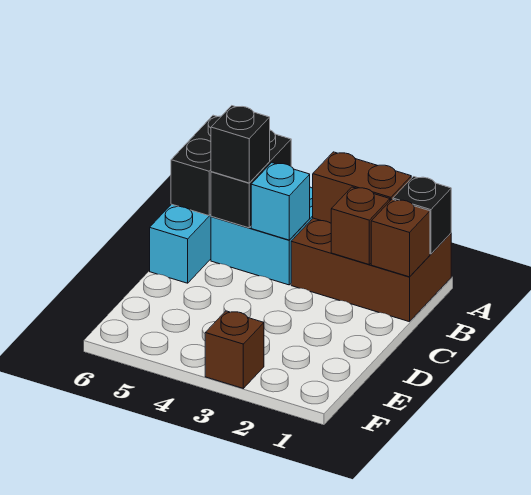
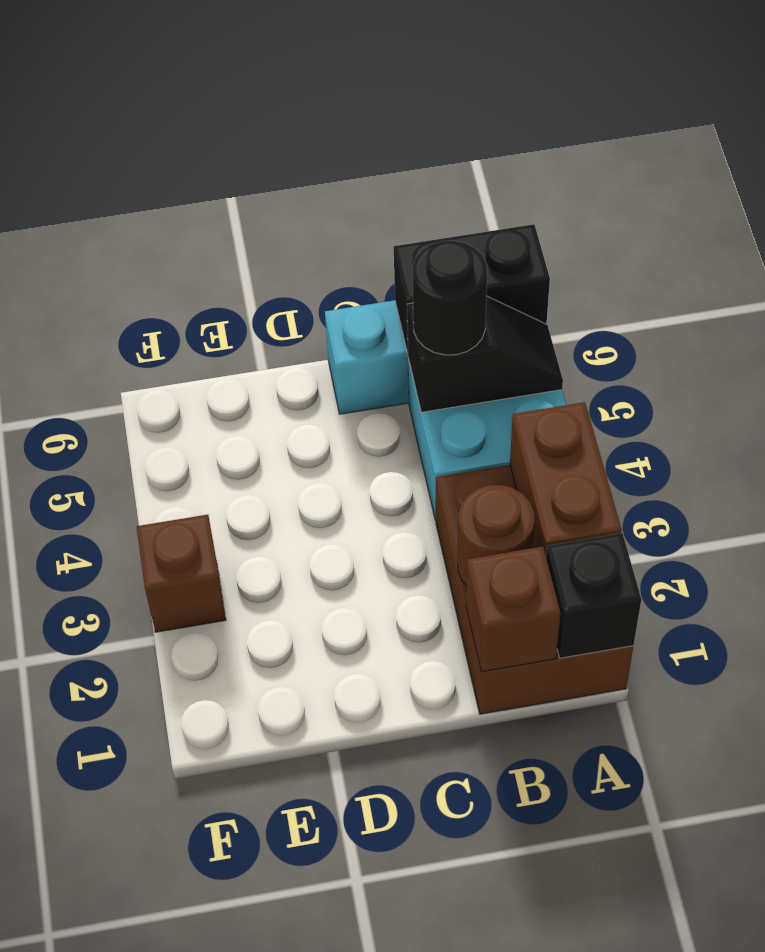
black brick A5:B5 level 2 -> black slope A5:B5 level 2 top B
brown brick B2 level 2 -> brown round brick B2 level 2
cyan brick B4 level 2 -> none
black brick B5 level 3 -> black round brick B5 level 3

